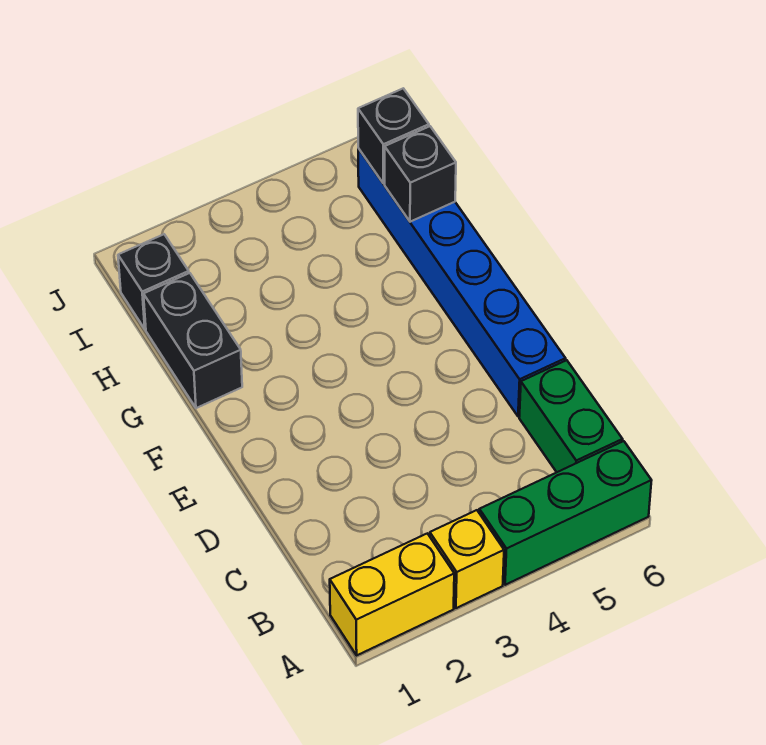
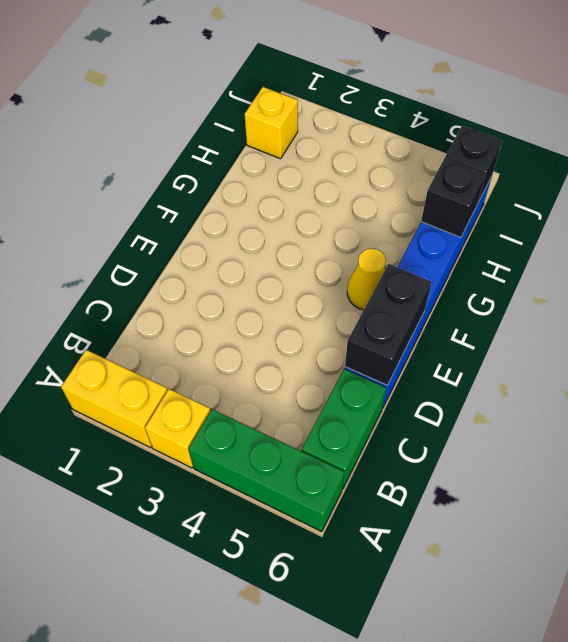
none -> yellow cone F5 level 1
black brick G1:H1 level 1 -> black brick D6:E6 level 2
black brick I1 level 1 -> yellow brick I1 level 1

